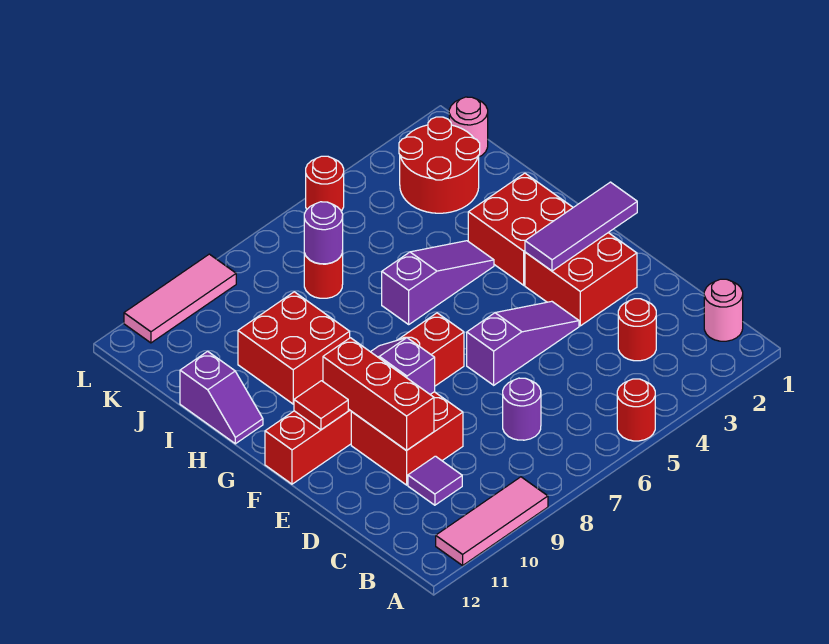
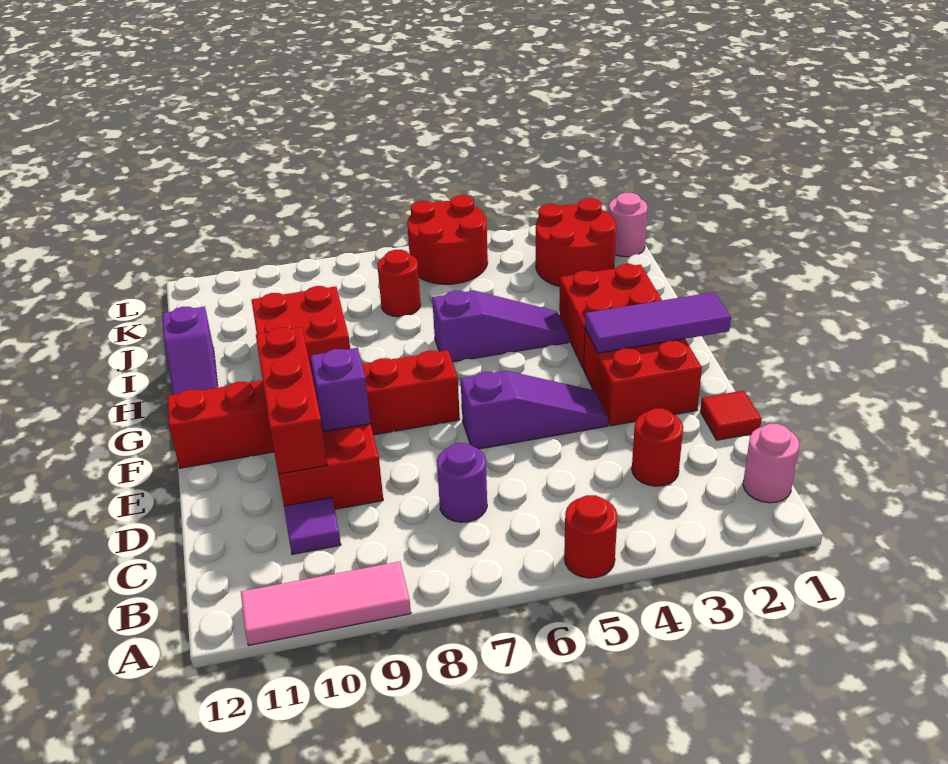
red tile F11 level 2 -> red tile D1 level 1
purple round brick J7 level 2 -> none
red round brick L5 level 1 -> red round brick K5:L6 level 1
pink tile L9:L11 level 1 -> none

